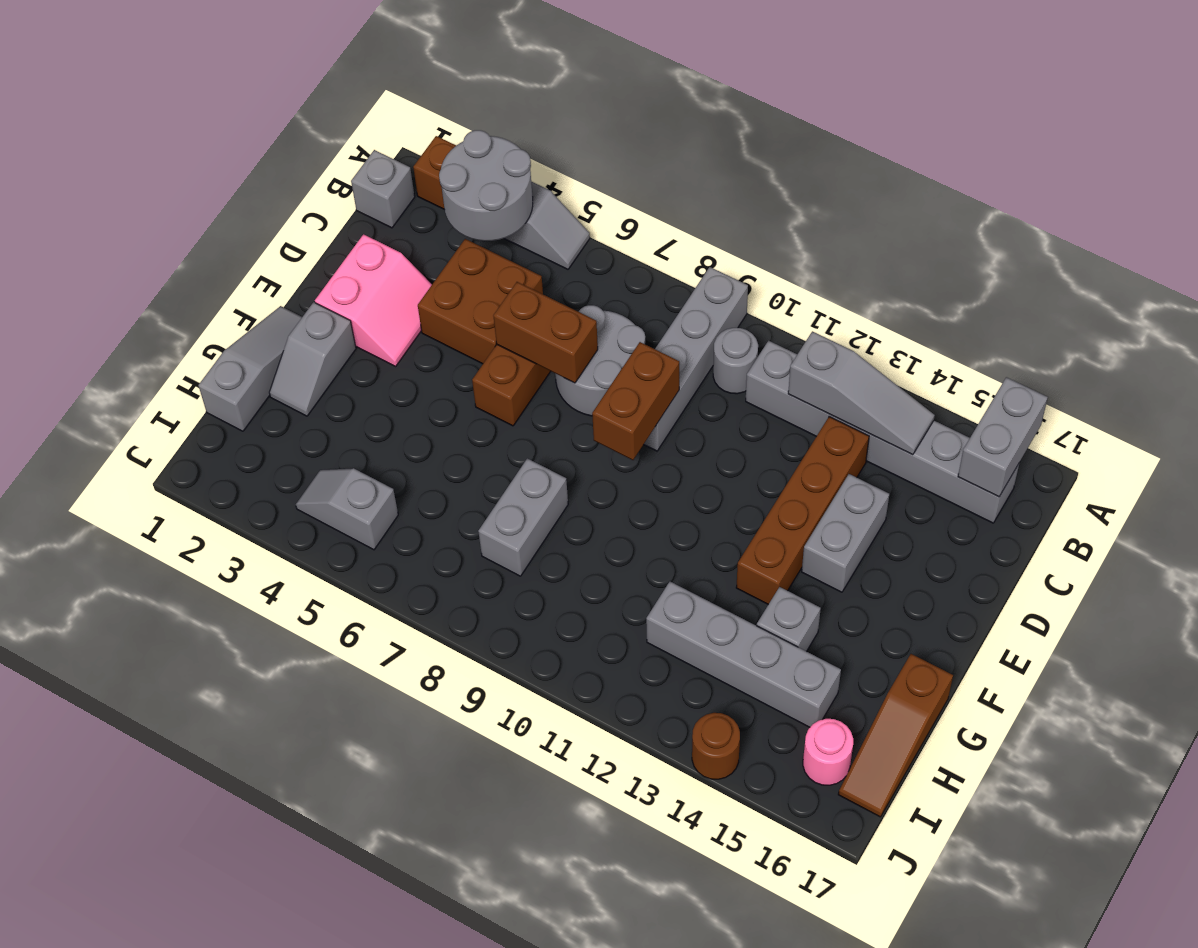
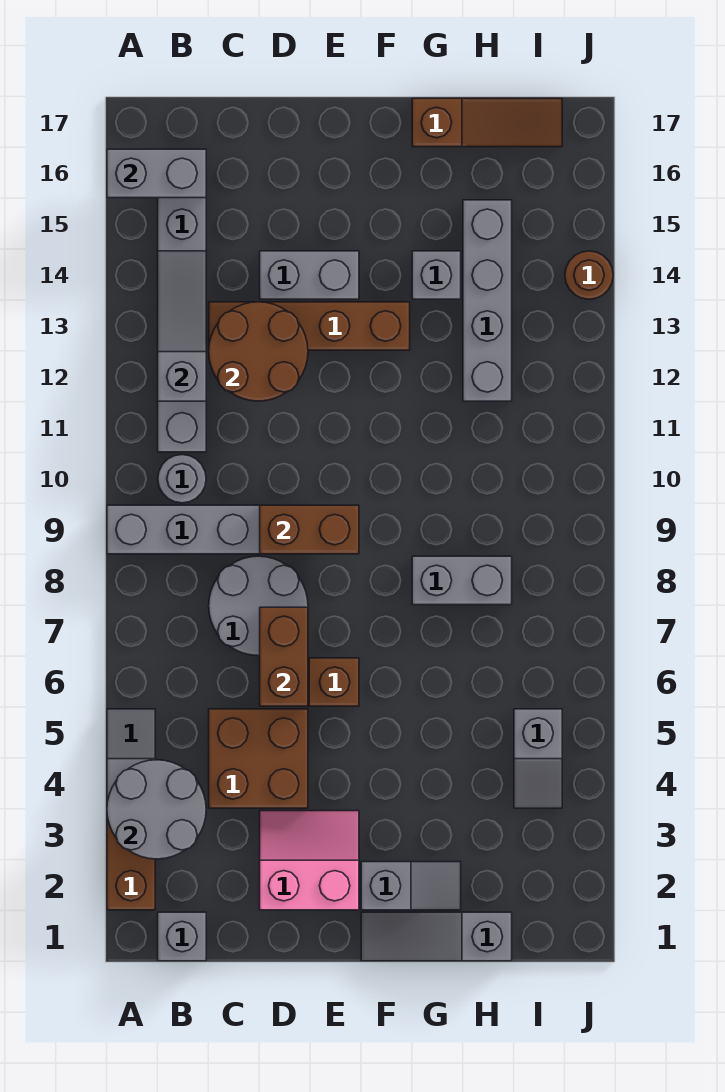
none -> brown round brick C12:D13 level 2
pink round brick I16 level 1 -> none

